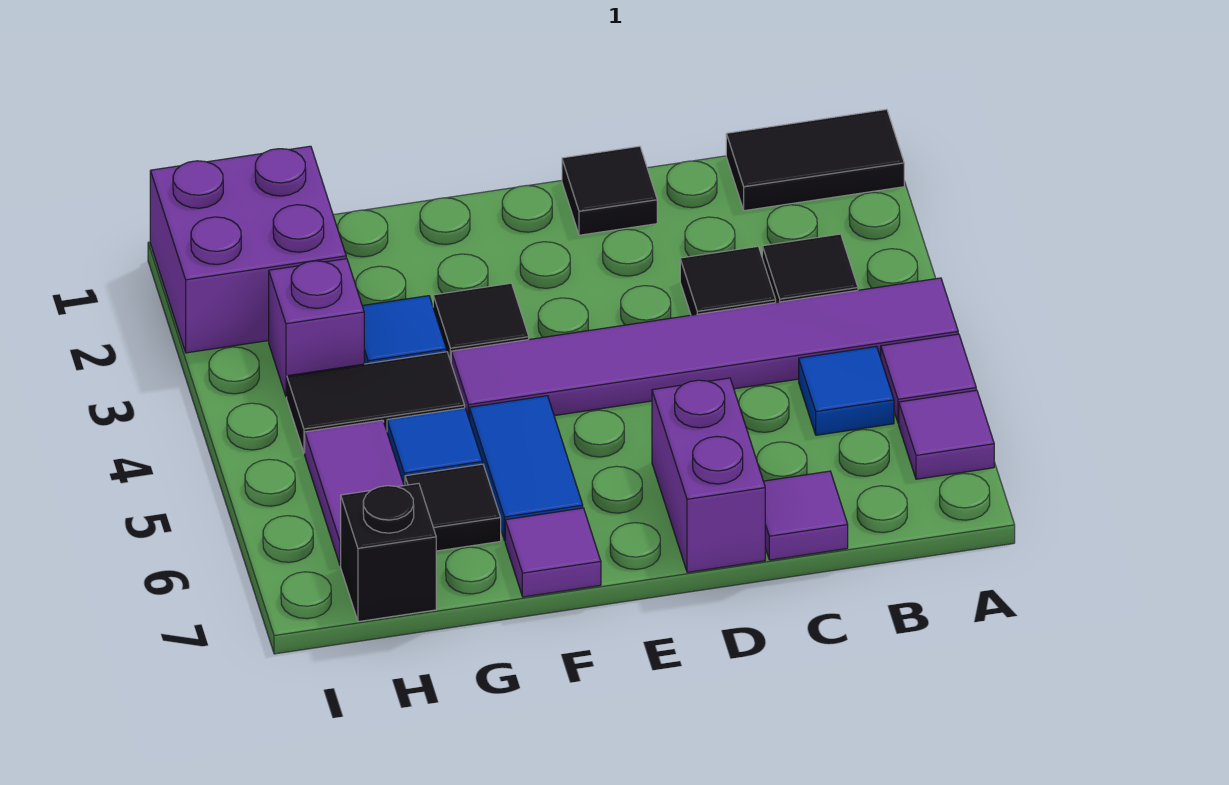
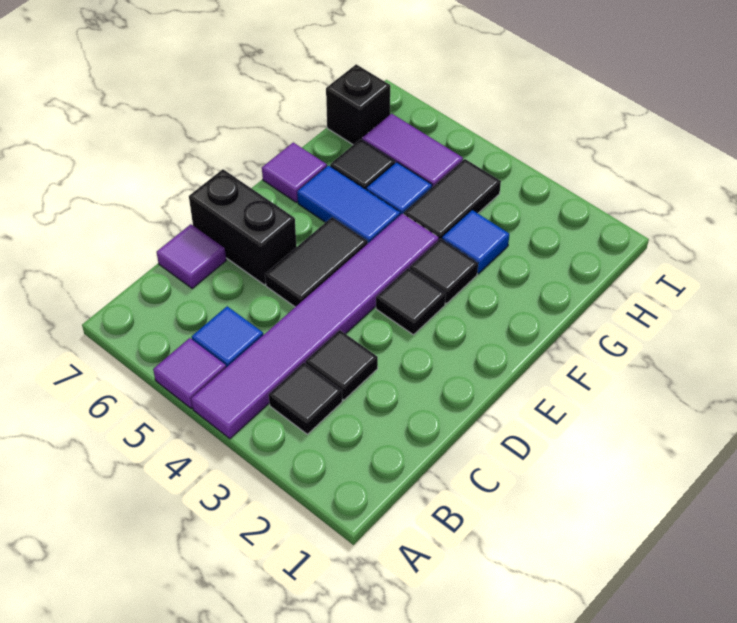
black tile A1:B1 level 1 -> black tile D5:E5 level 1
purple tile A6 level 1 -> none
black tile D1 level 1 -> black tile E3 level 1
purple brick D6:D7 level 1 -> black brick D6:D7 level 1
purple brick H1:I2 level 1 -> none
purple brick H3 level 1 -> none

